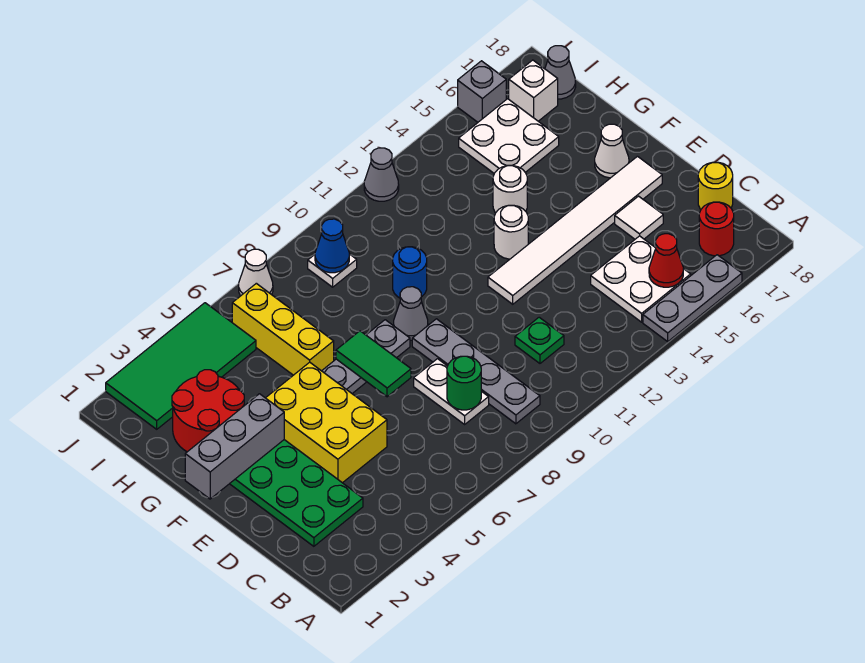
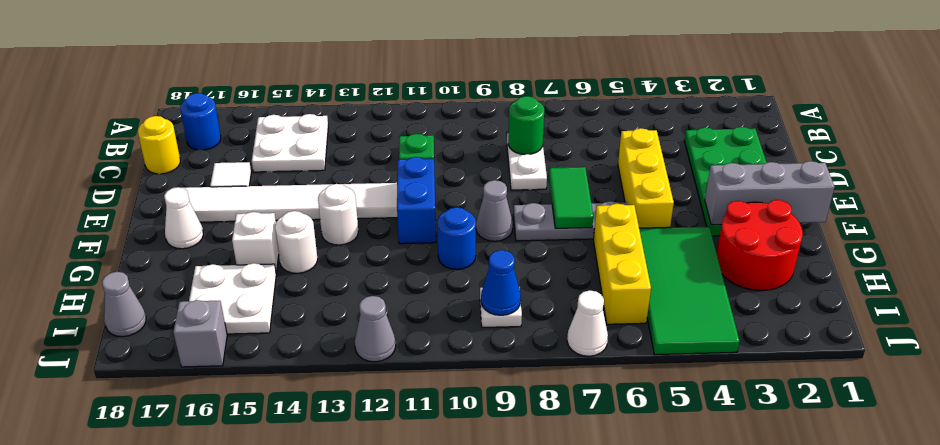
grey plate A14:A16 level 1 -> none
grey plate B9:E9 level 1 -> none
red cone B15 level 2 -> none
red round brick B17 level 1 -> blue round brick B17 level 1
yellow brick D4:F5 level 1 -> yellow brick D5:F5 level 1
none -> blue brick E11:F11 level 1
green tile I2:J5 level 1 -> green tile G4:J5 level 1
white brick I17 level 1 -> white brick G15 level 1

